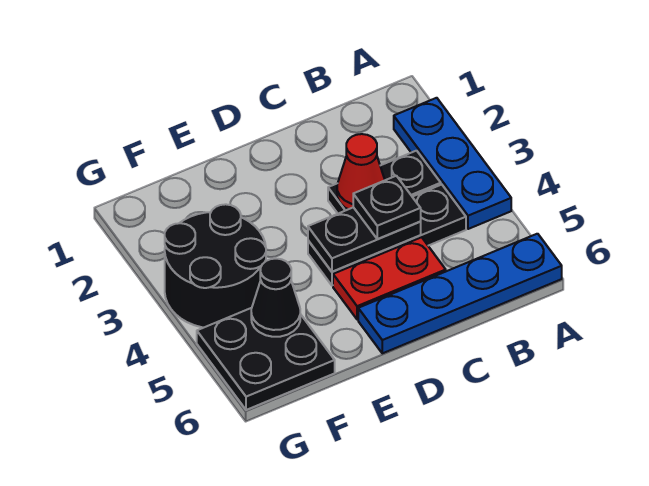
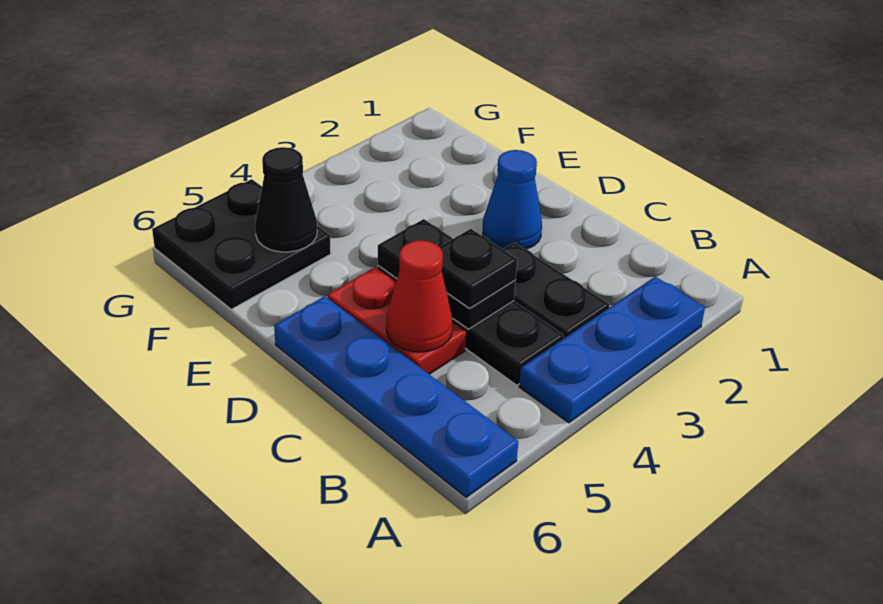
red cone C3 level 2 -> red cone C5 level 2
none -> blue cone D2 level 1
black round brick F3:G4 level 1 -> none

